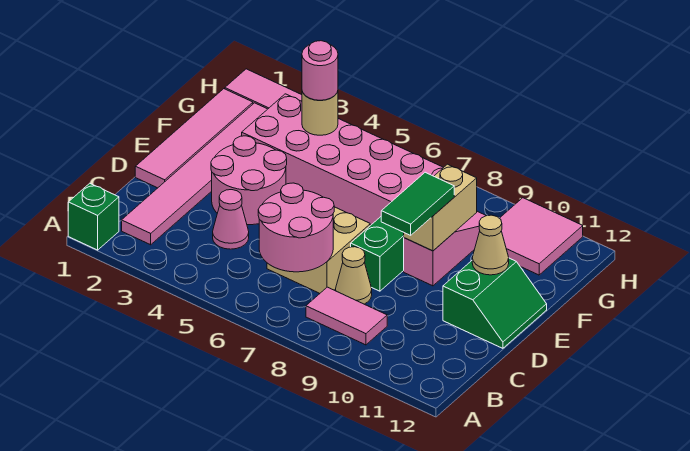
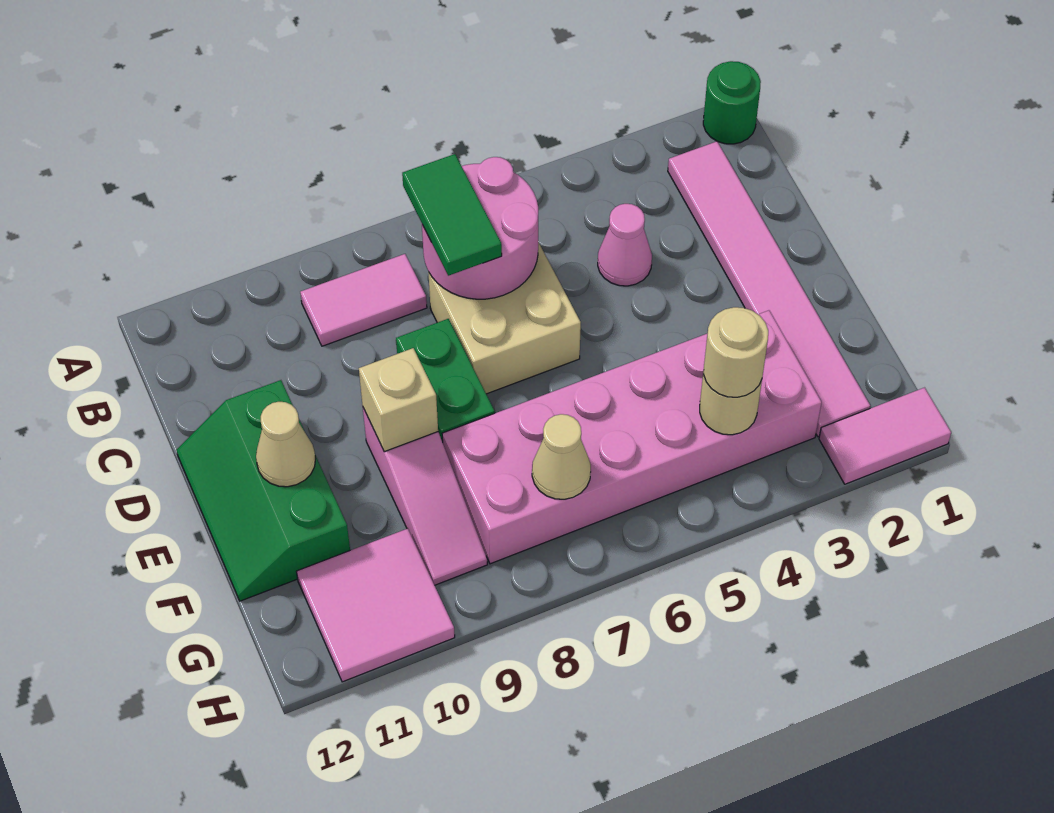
green brick A1 level 1 -> green round brick A1 level 1
tan cone C8 level 1 -> tan cone G7 level 2
pink tile D1:G1 level 1 -> none
pink round brick D3:E4 level 1 -> none
green tile D9:E9 level 3 -> green tile B7:C7 level 3
green slope D11:E12 level 1 top 11 -> green slope D11:F12 level 1 top 11
tan brick E9:F9 level 2 -> tan brick E9 level 2
pink round brick G4 level 3 -> tan round brick G4 level 3

